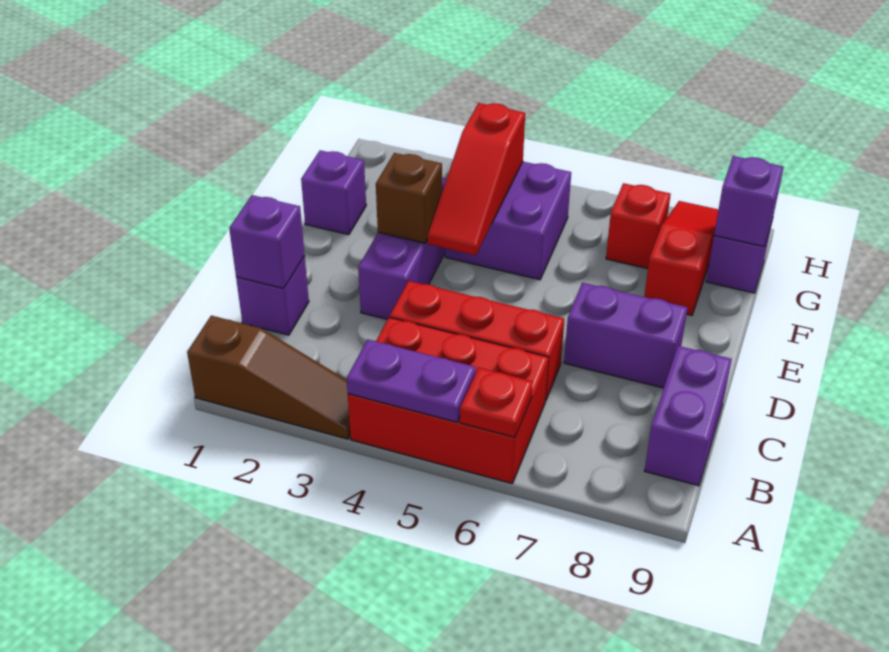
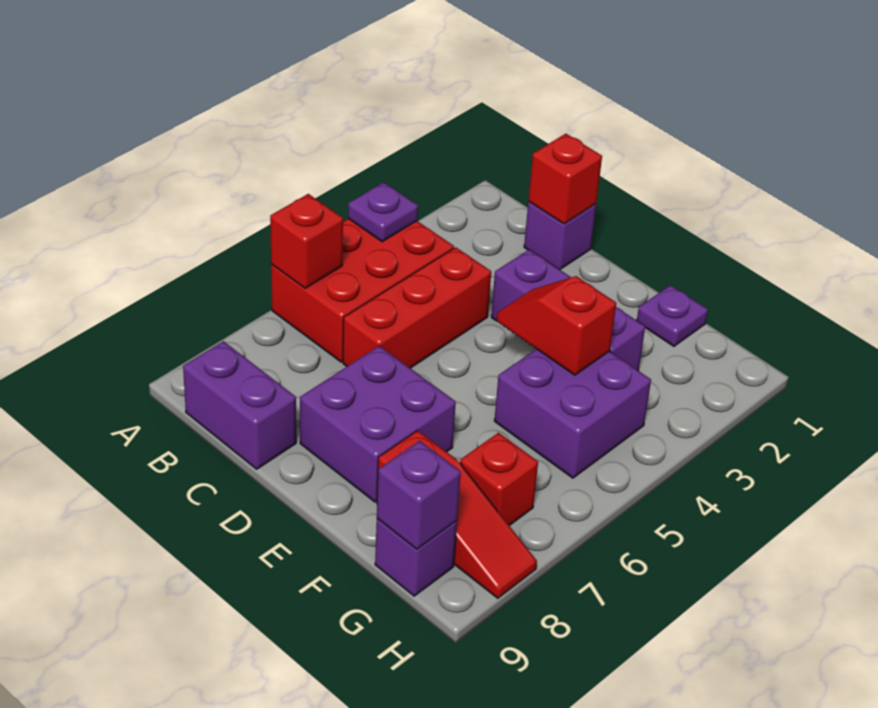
brown slope A1:A3 level 1 top 1 -> none
purple plate A4:A5 level 2 -> purple plate A4 level 2
red plate A6 level 2 -> red brick A6 level 2
purple brick C1 level 2 -> red brick C1 level 2
purple brick D7:D8 level 1 -> purple brick D7:E8 level 1
brown brick E3 level 2 -> none
red slope E4:G4 level 2 top G -> red slope E4:F4 level 2 top F
purple brick F1 level 1 -> purple plate F1 level 1

